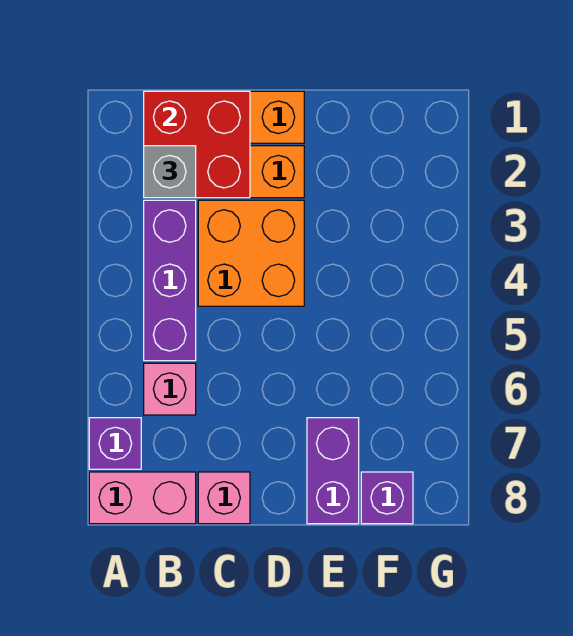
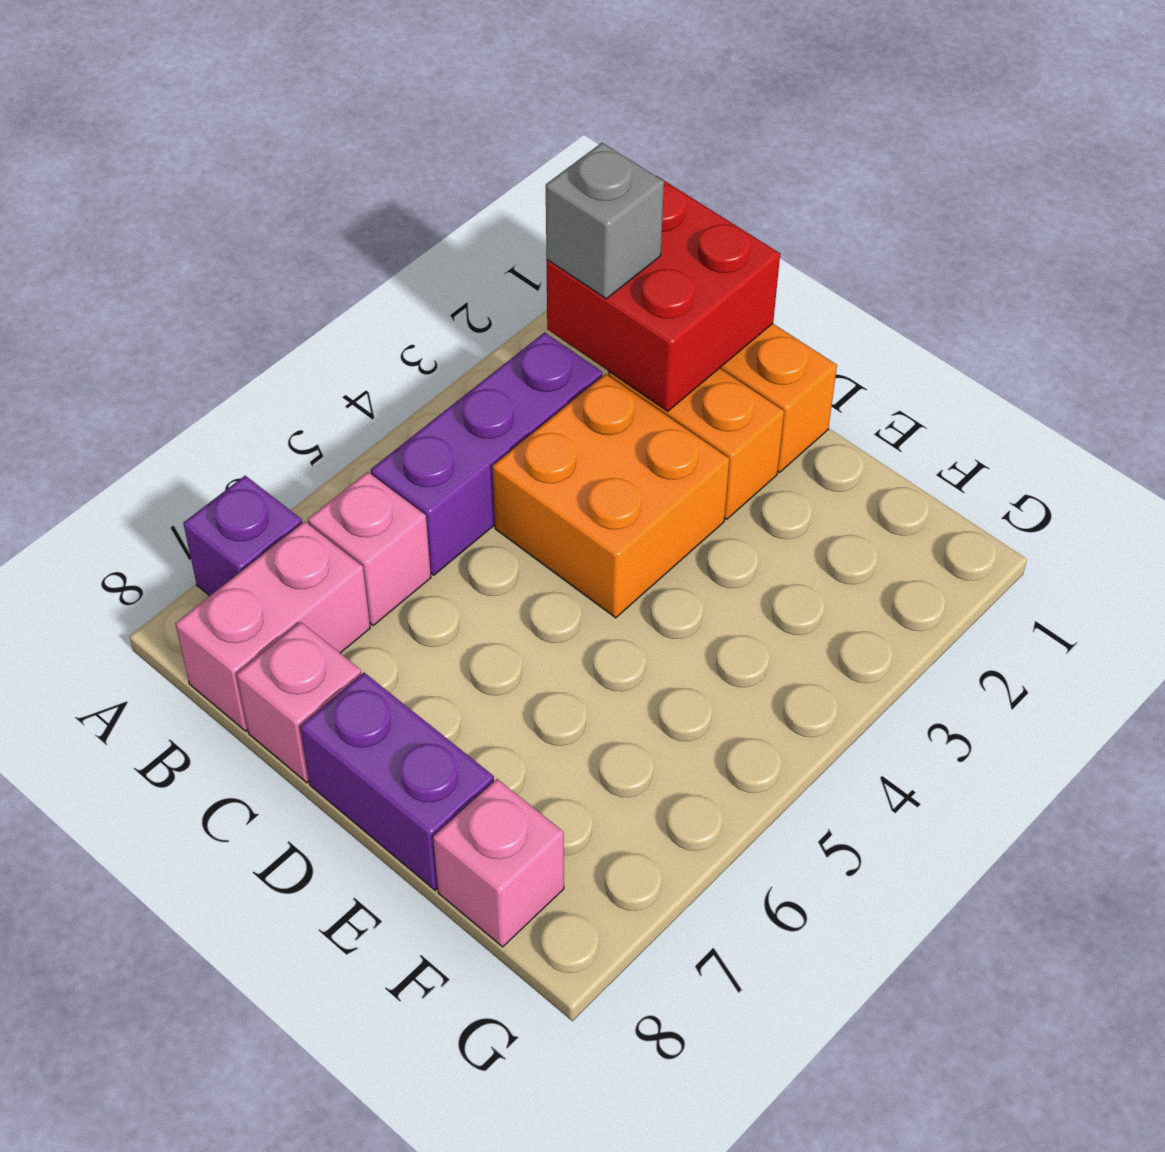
pink brick A8:B8 level 1 -> pink brick B7:B8 level 1
purple brick E7:E8 level 1 -> purple brick D8:E8 level 1
purple brick F8 level 1 -> pink brick F8 level 1

